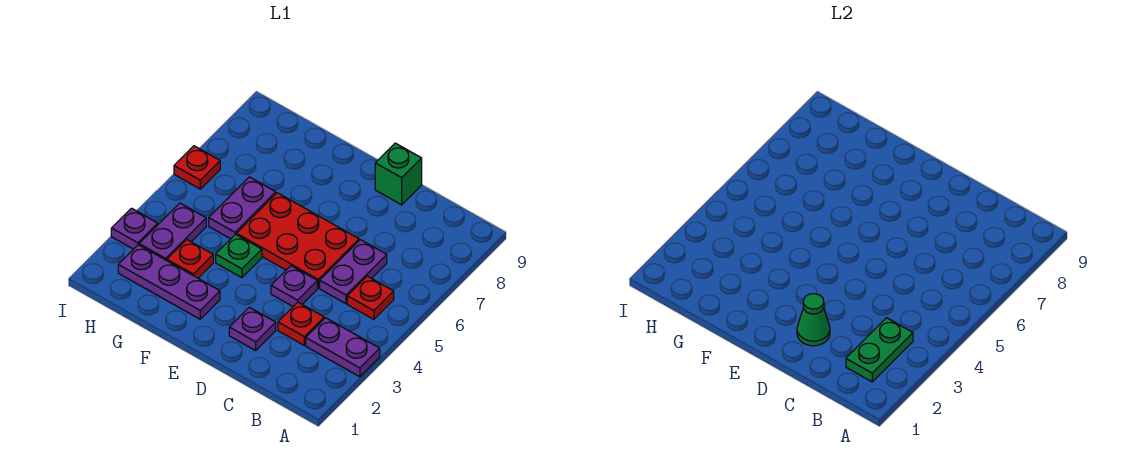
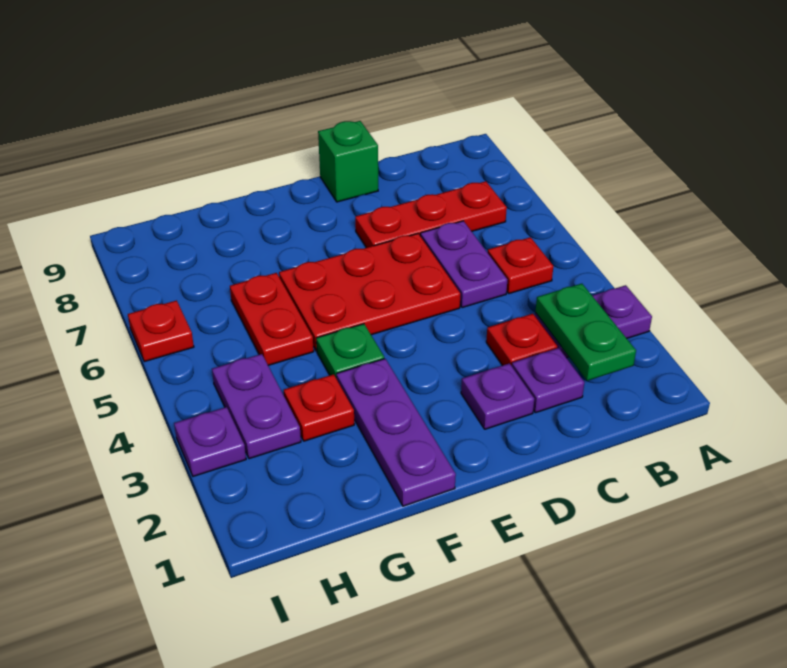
none -> red plate B7:D7 level 1
green cone D2 level 2 -> none
purple plate D4 level 1 -> purple plate C2 level 1
purple plate F2:H2 level 1 -> purple plate F1:F3 level 1
purple plate G5:G6 level 1 -> red plate G5:G6 level 1

